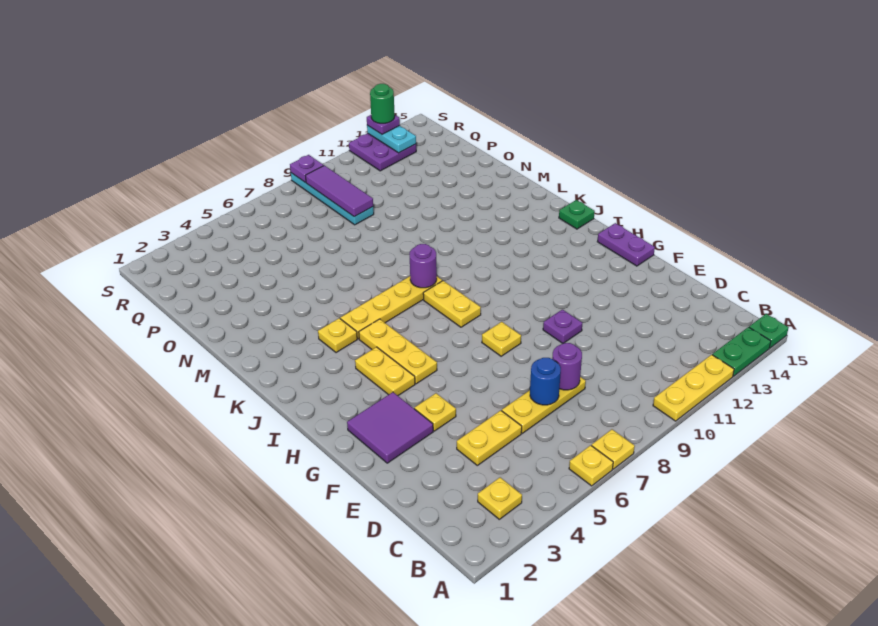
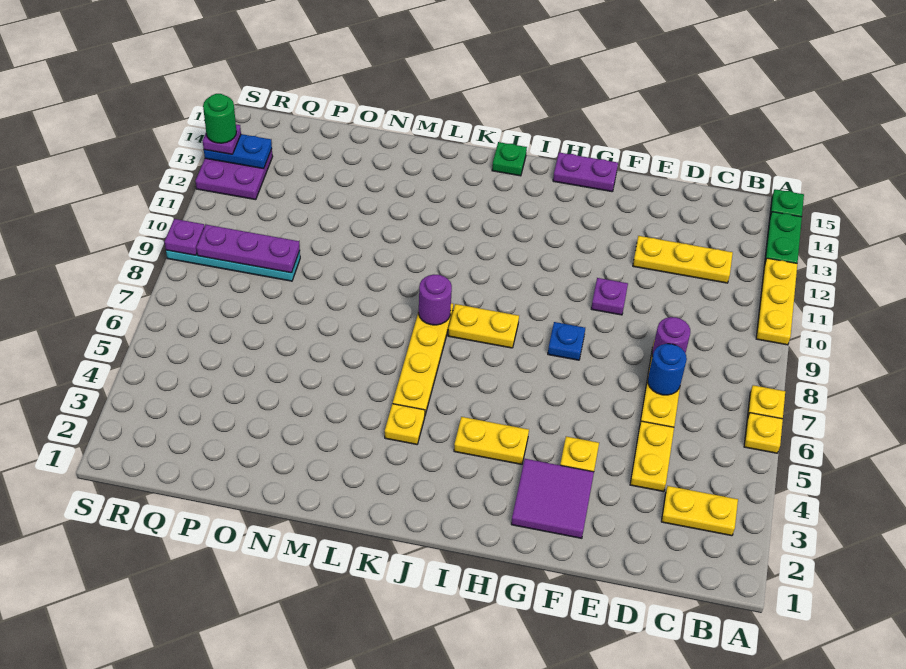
yellow plate B3 level 1 -> yellow plate B3:C3 level 1
yellow plate G8 level 1 -> blue plate G8 level 1
yellow plate H5:J5 level 1 -> yellow plate C12:E12 level 1
purple tile P9:R9 level 2 -> purple plate P9:R9 level 2
cyan plate R13:S13 level 2 -> blue plate R13:S13 level 2

